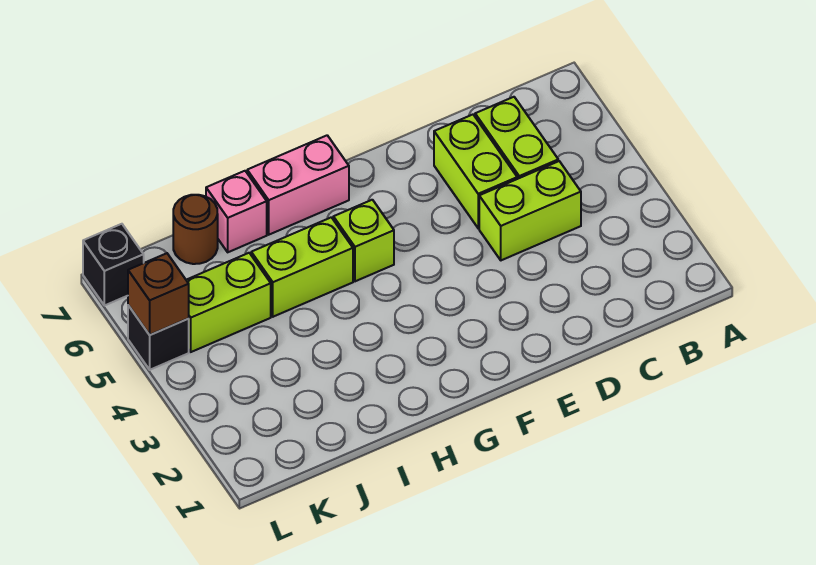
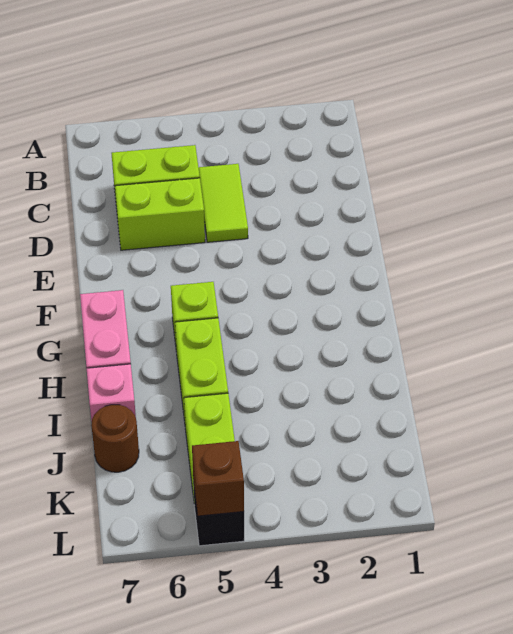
lime brick C4:D4 level 1 -> lime tile C4:D4 level 1
black brick L7 level 1 -> none

